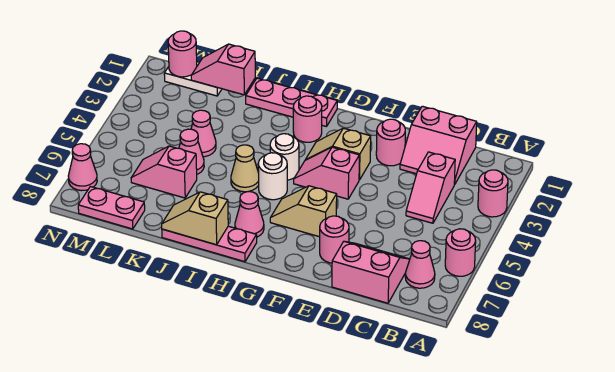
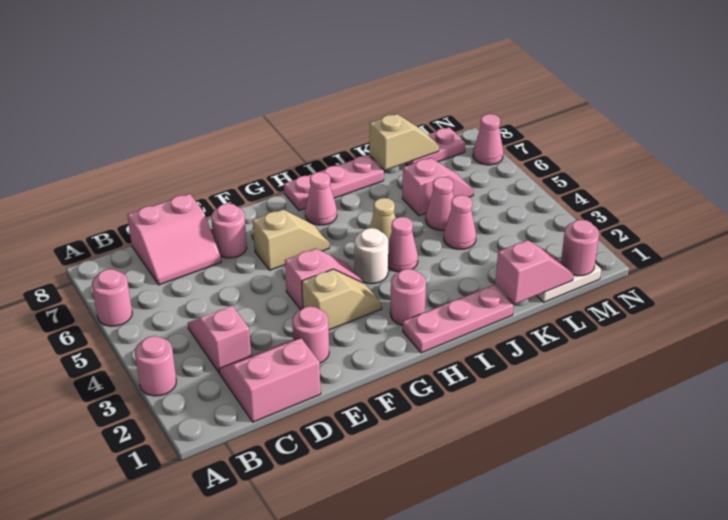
pink cone B7 level 1 -> pink cone I4 level 1
white round brick H5 level 1 -> none
tan slope I8:J8 level 2 top I -> tan slope K8:L8 level 2 top K

